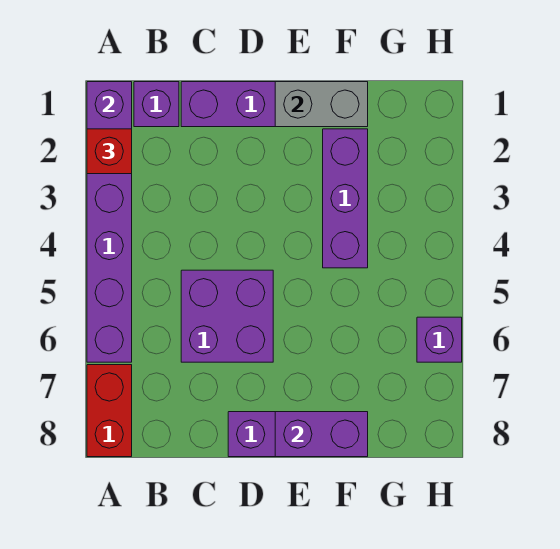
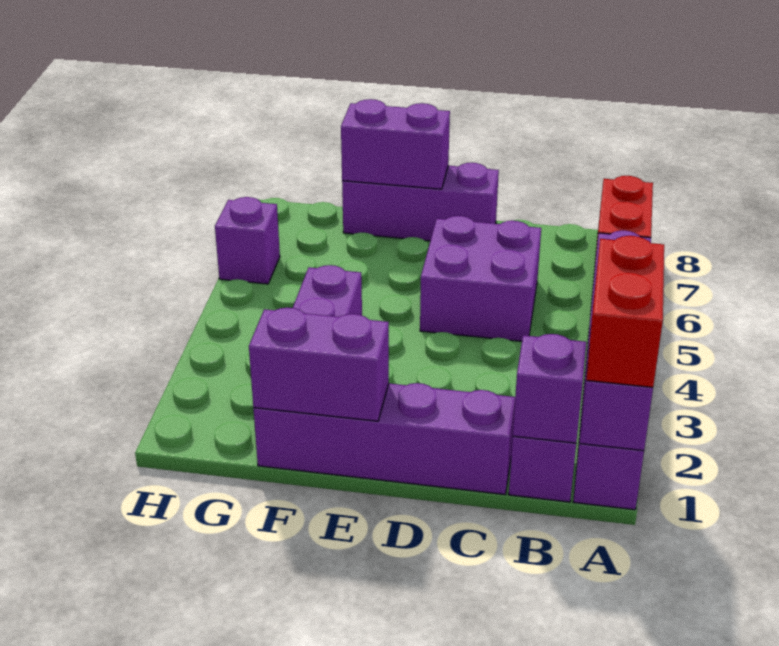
red brick A2 level 3 -> red brick A1:A2 level 3
none -> purple brick B1 level 2
grey brick E1:F1 level 2 -> purple brick E1:F1 level 2

